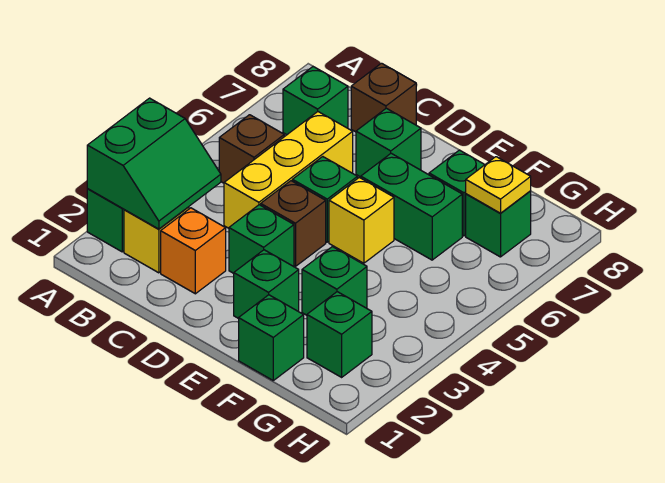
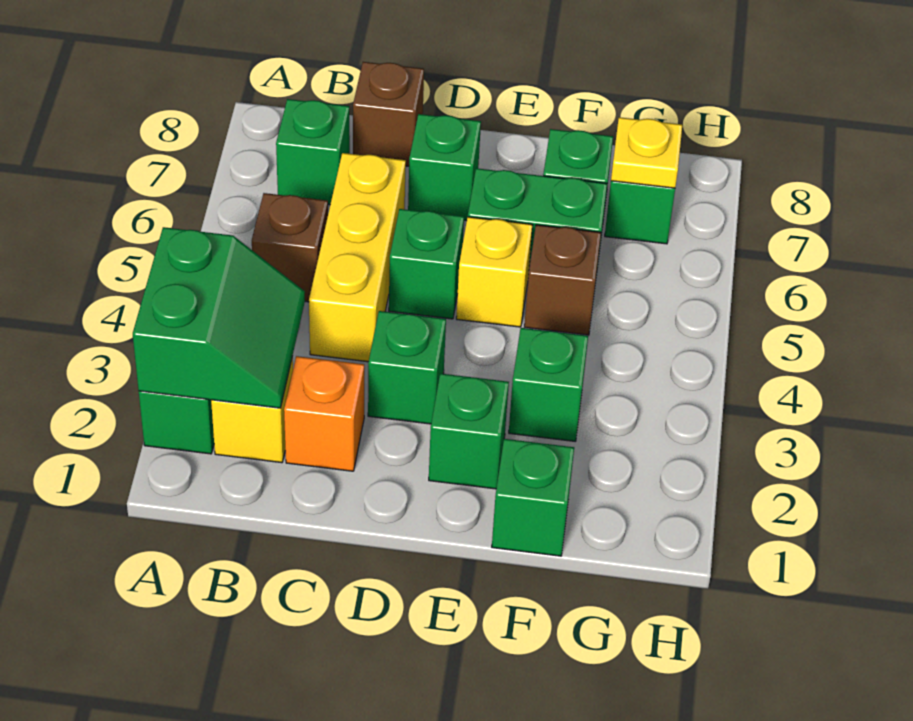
brown brick D4 level 1 -> brown brick F5 level 1
green brick G2 level 1 -> none

